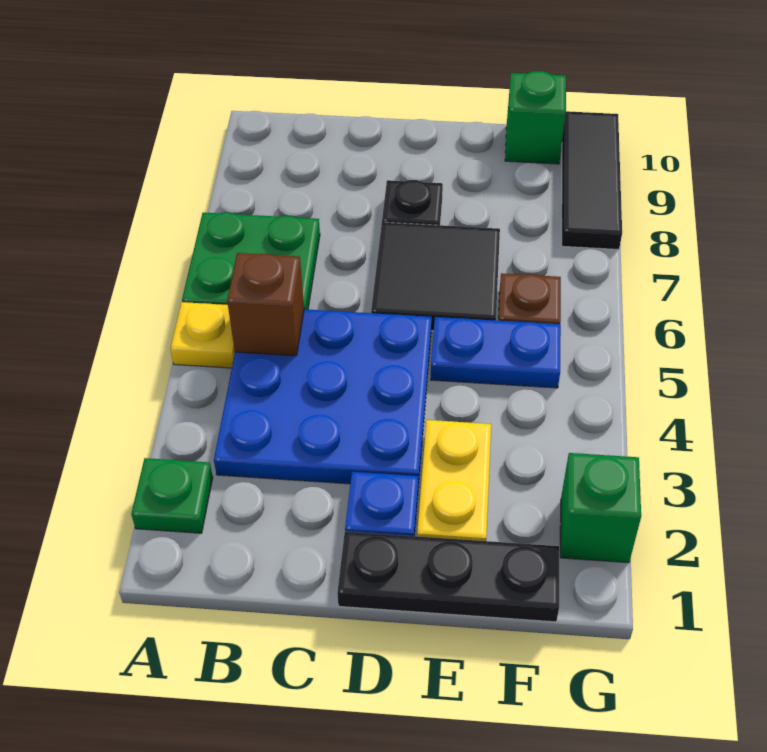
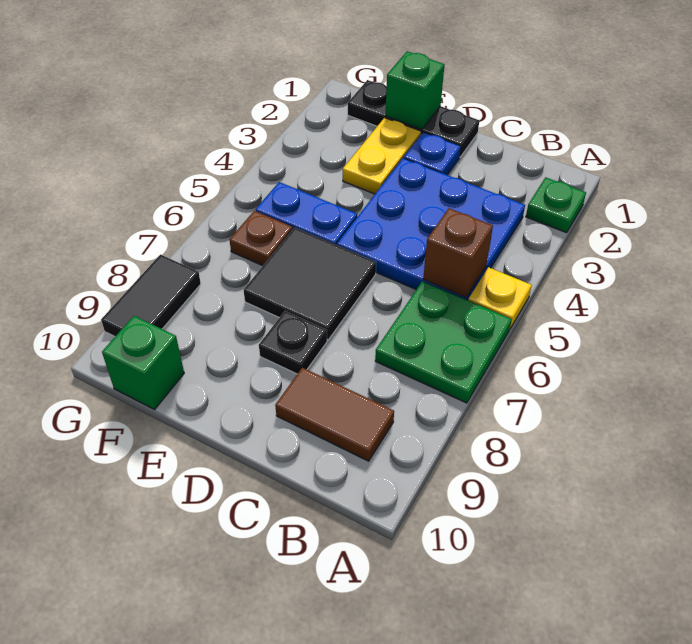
none -> brown tile B9:C9 level 1
green brick G2 level 1 -> green brick E1 level 2
black tile G8:G10 level 1 -> black tile G8:G9 level 1

